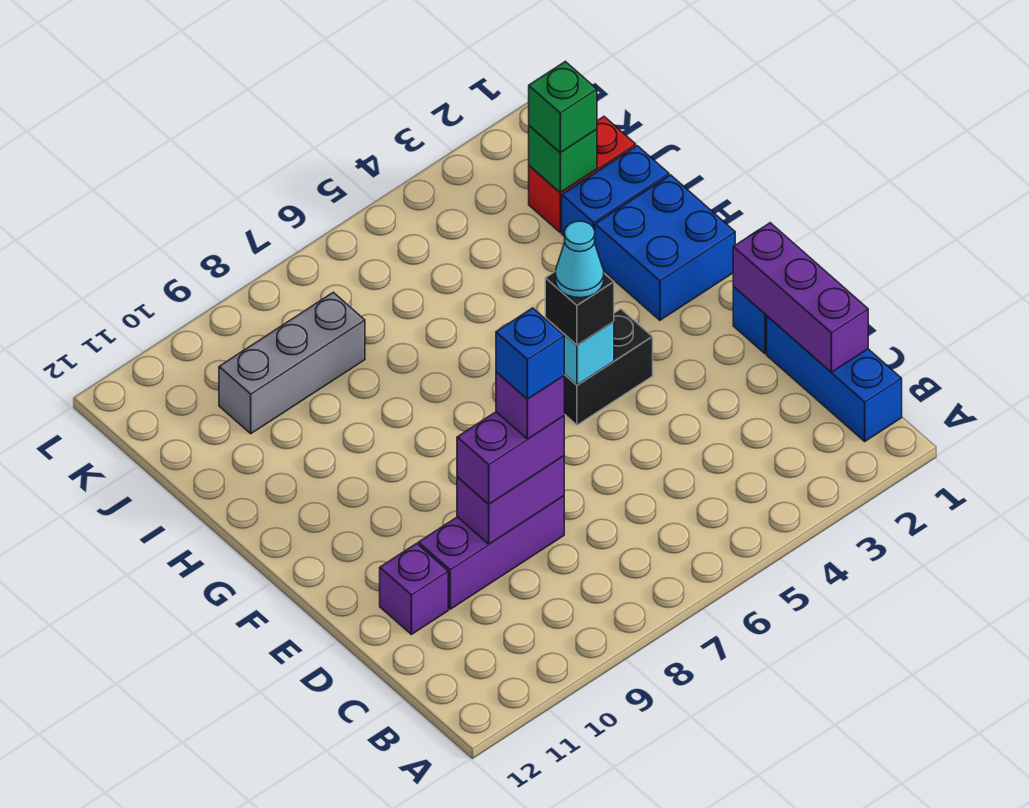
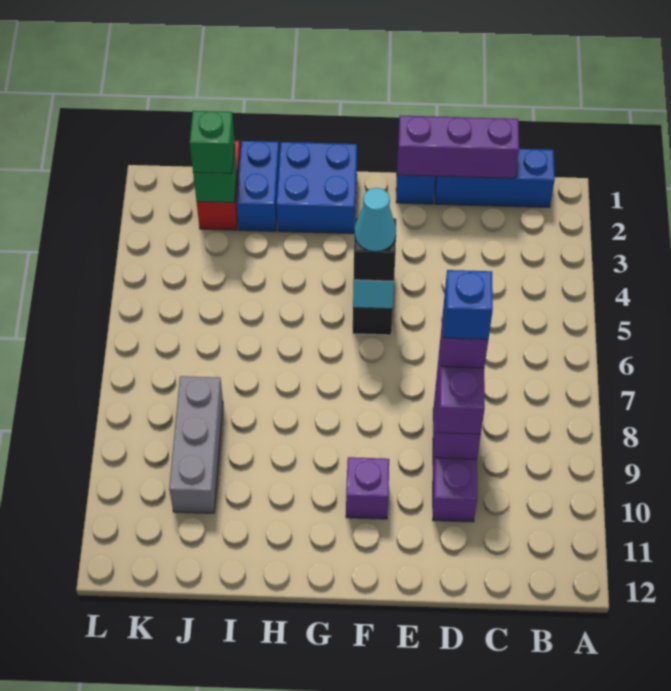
purple brick D11 level 1 -> purple brick F10 level 1

